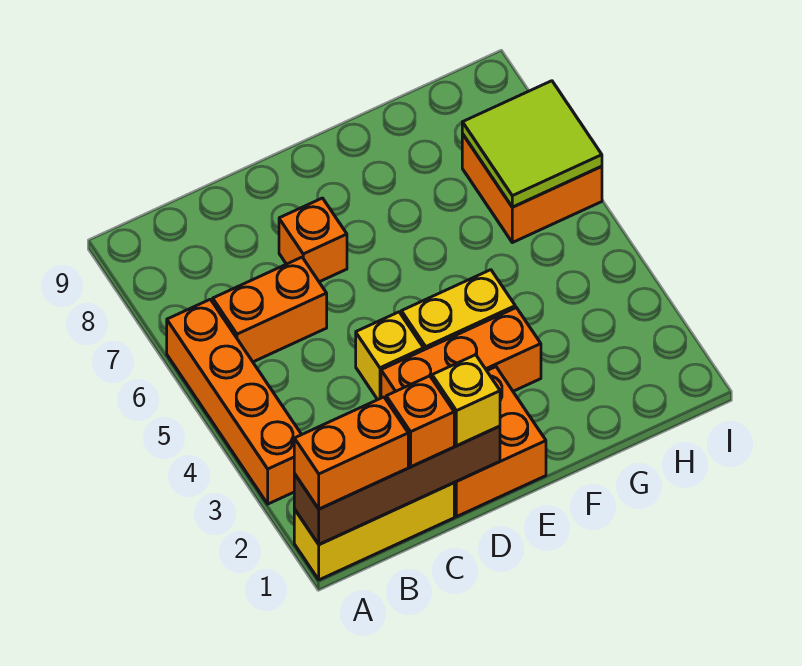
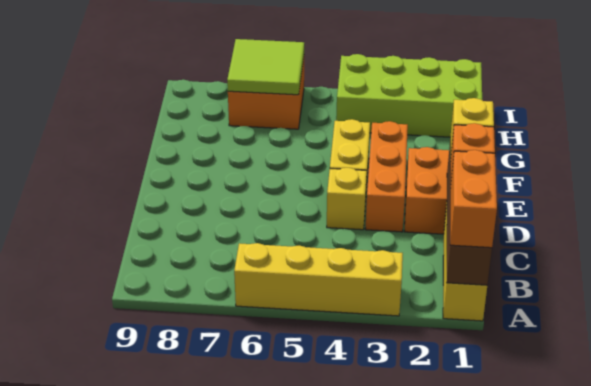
orange brick A3:A6 level 1 -> yellow brick A3:A6 level 1
orange brick B6:C6 level 1 -> none
orange brick D7 level 1 -> none
none -> lime brick H1:I4 level 1

